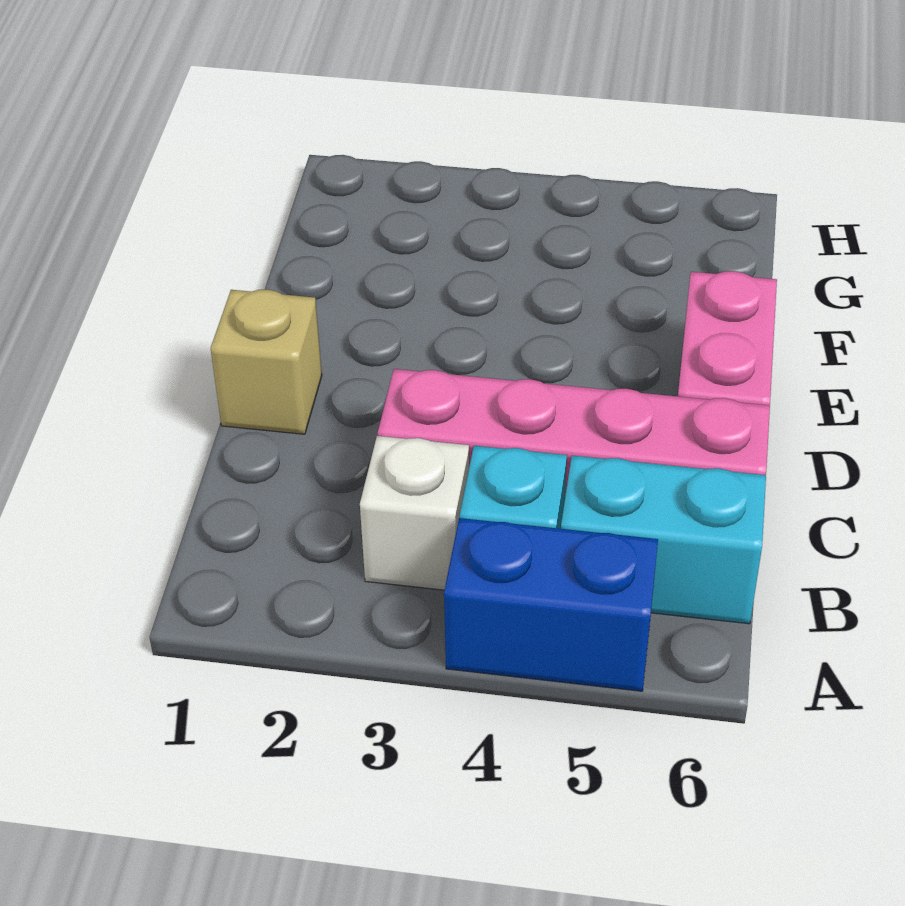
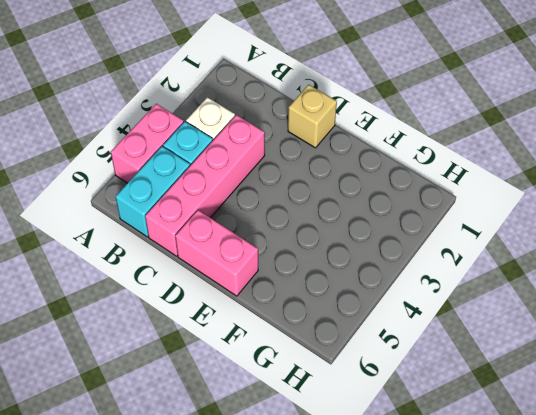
blue brick A4:A5 level 1 -> pink brick A4:A5 level 1

